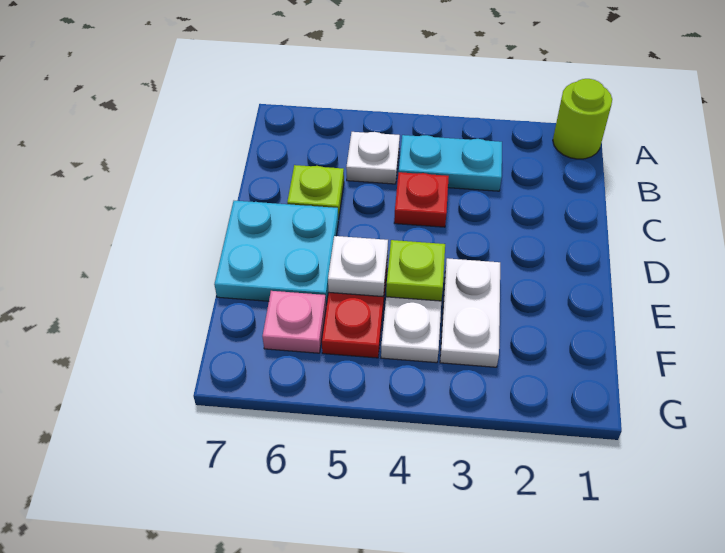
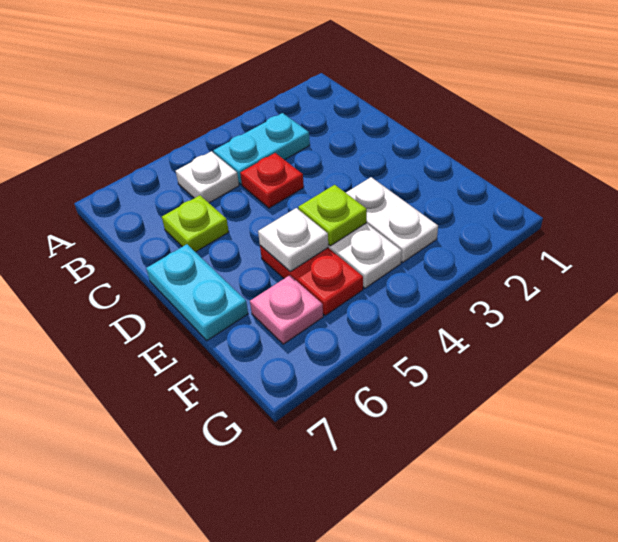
lime round brick A1 level 1 -> none
cyan plate D6:E7 level 1 -> cyan plate D7:E7 level 1

